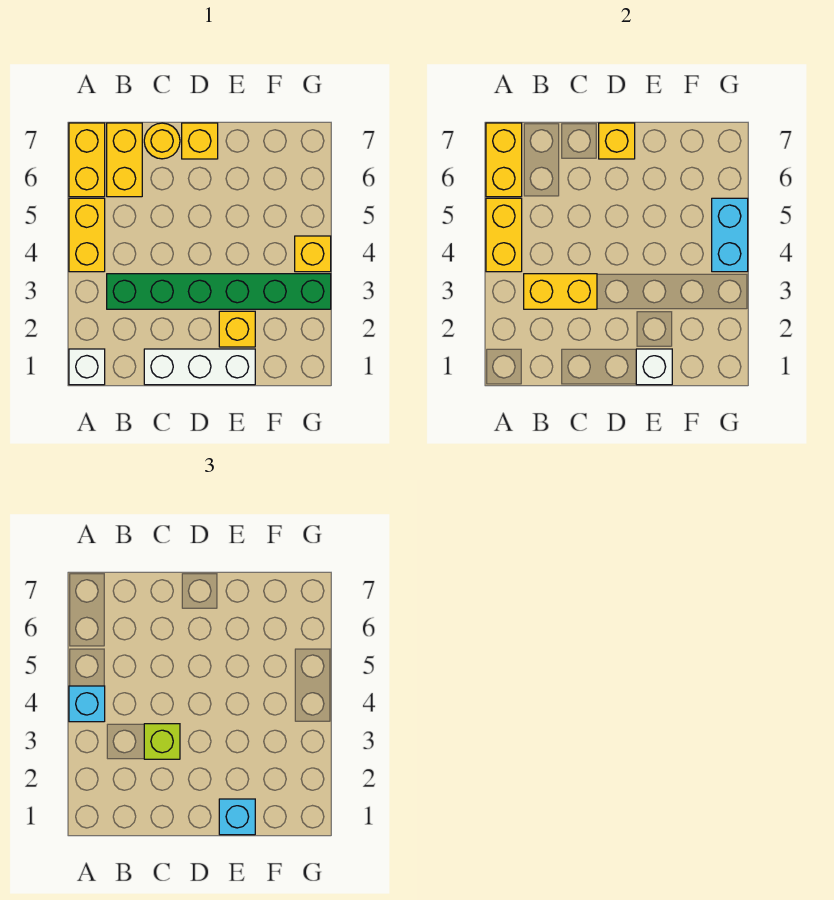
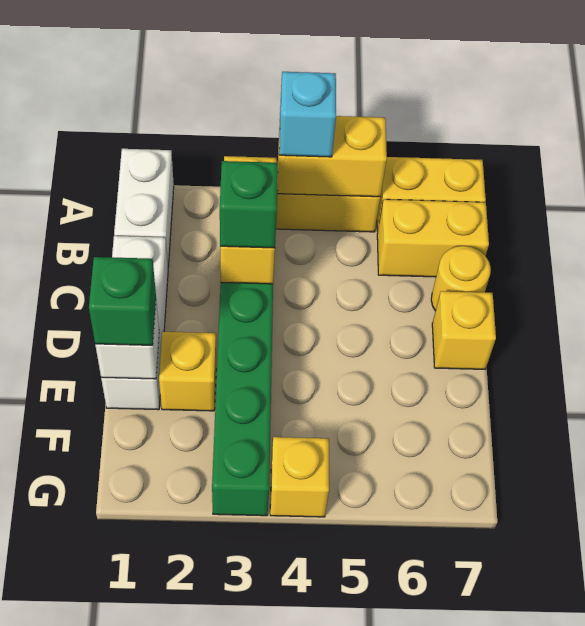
white brick A1 level 1 -> white brick A1:B1 level 1
yellow brick A6:A7 level 2 -> none
lime brick C3 level 3 -> green brick C3 level 3
yellow brick D7 level 2 -> none
cyan brick E1 level 3 -> green brick E1 level 3
cyan brick G4:G5 level 2 -> none

